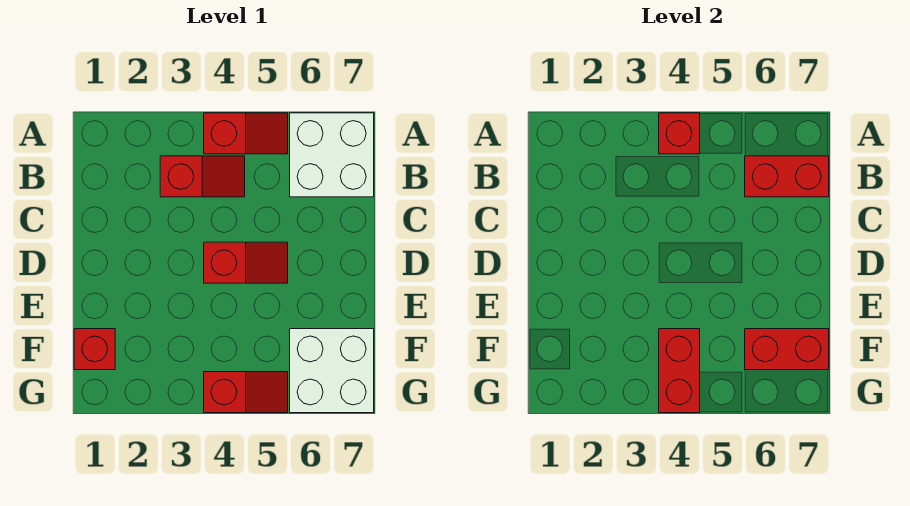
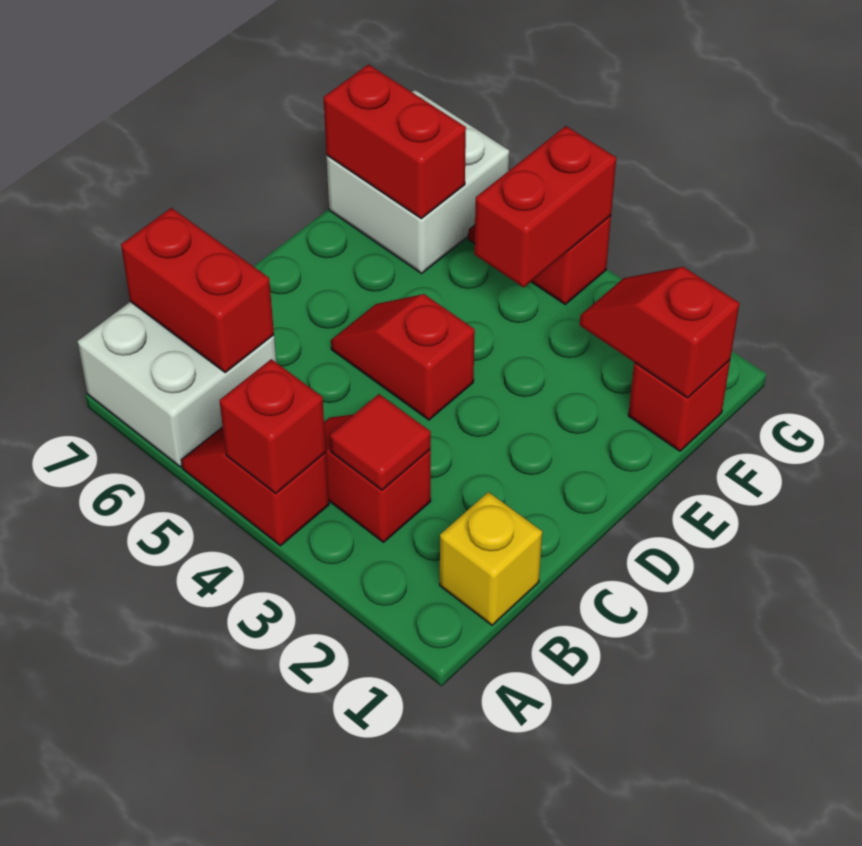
none -> yellow brick B1 level 1
none -> red tile B3 level 2
none -> red slope F1:F2 level 2 top 1

